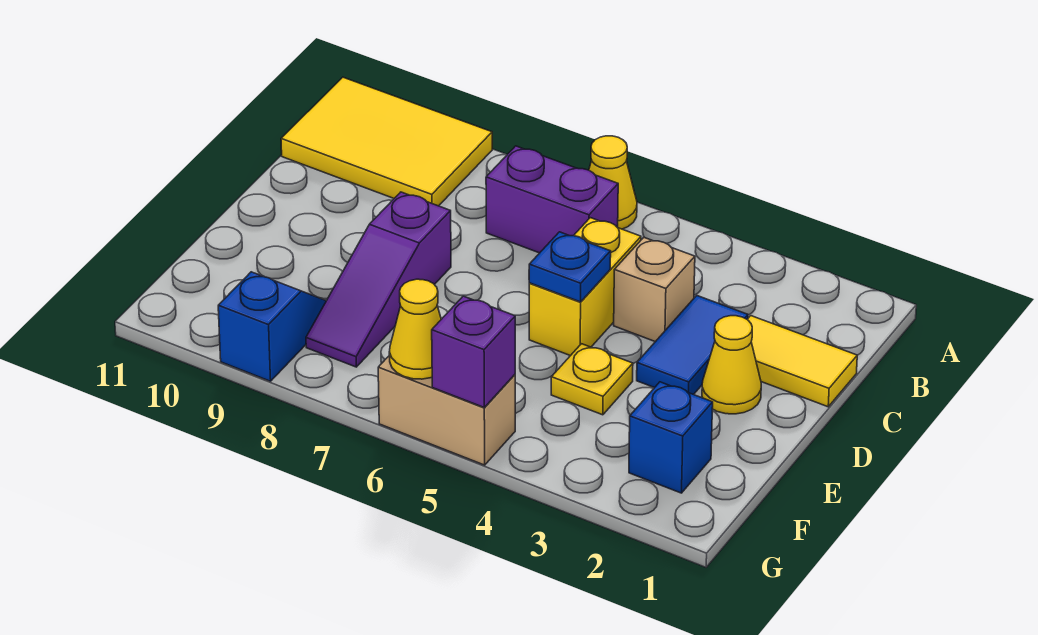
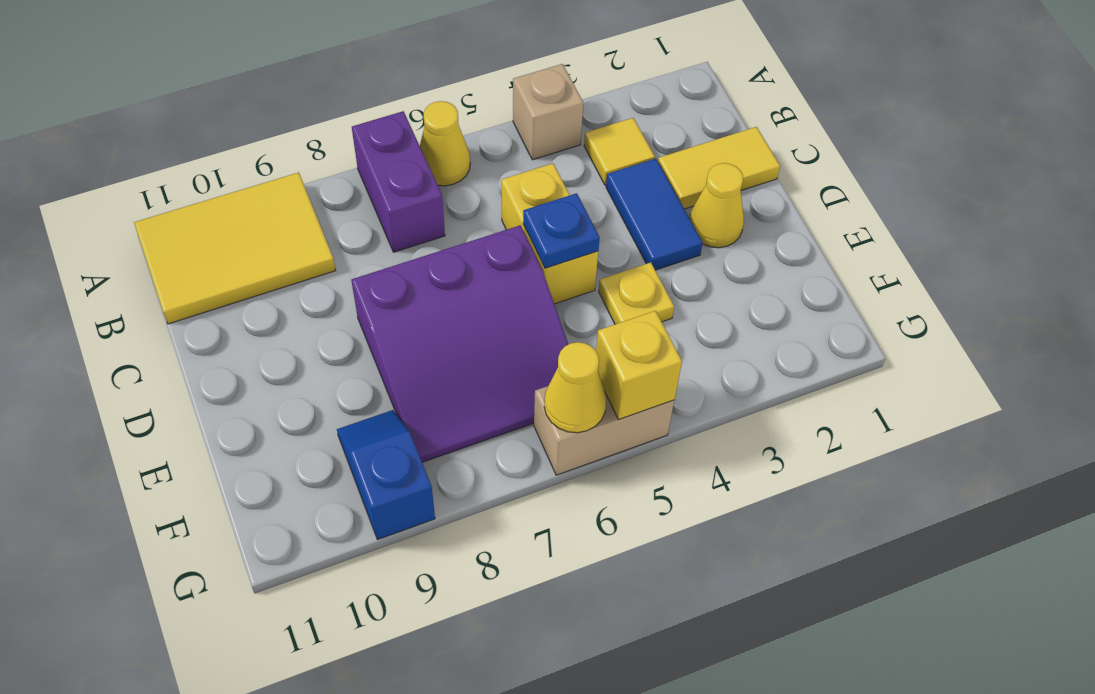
none -> yellow tile B3 level 1
purple brick B6:B7 level 1 -> purple brick A7:B7 level 1
tan brick C4 level 1 -> tan brick A4 level 1
purple slope D8:F8 level 1 top D -> purple slope D6:F8 level 1 top D
blue brick F2 level 1 -> none
purple brick G5 level 2 -> yellow brick G5 level 2

